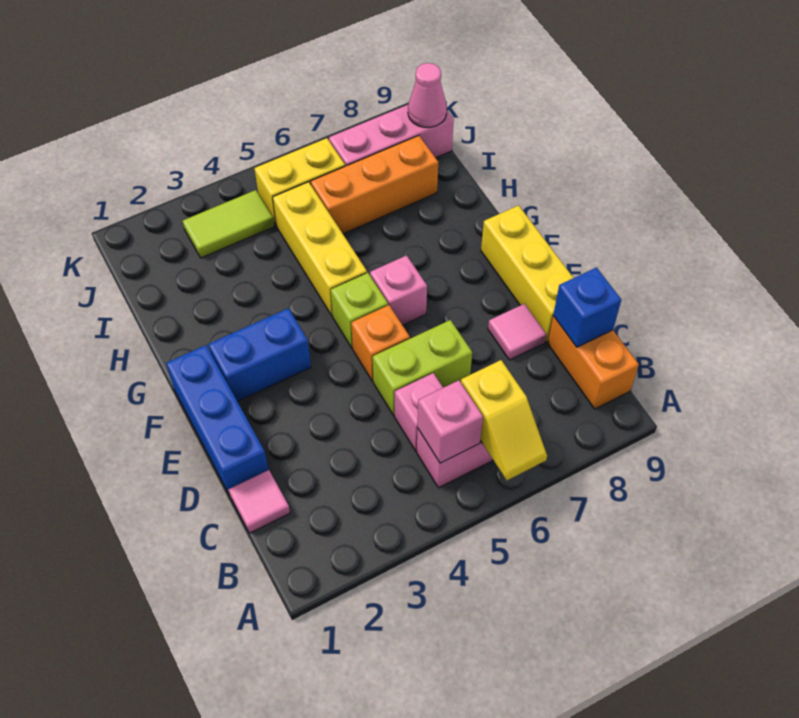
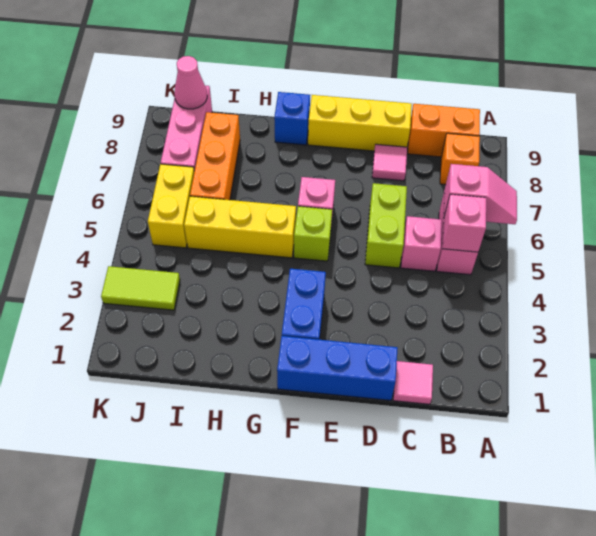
yellow slope A6:B6 level 2 top B -> pink slope A6:B6 level 2 top B
blue brick C9 level 2 -> blue brick G9 level 1
orange brick E5 level 1 -> orange brick B8 level 1
lime tile J3:J4 level 1 -> lime tile J3:K3 level 1

